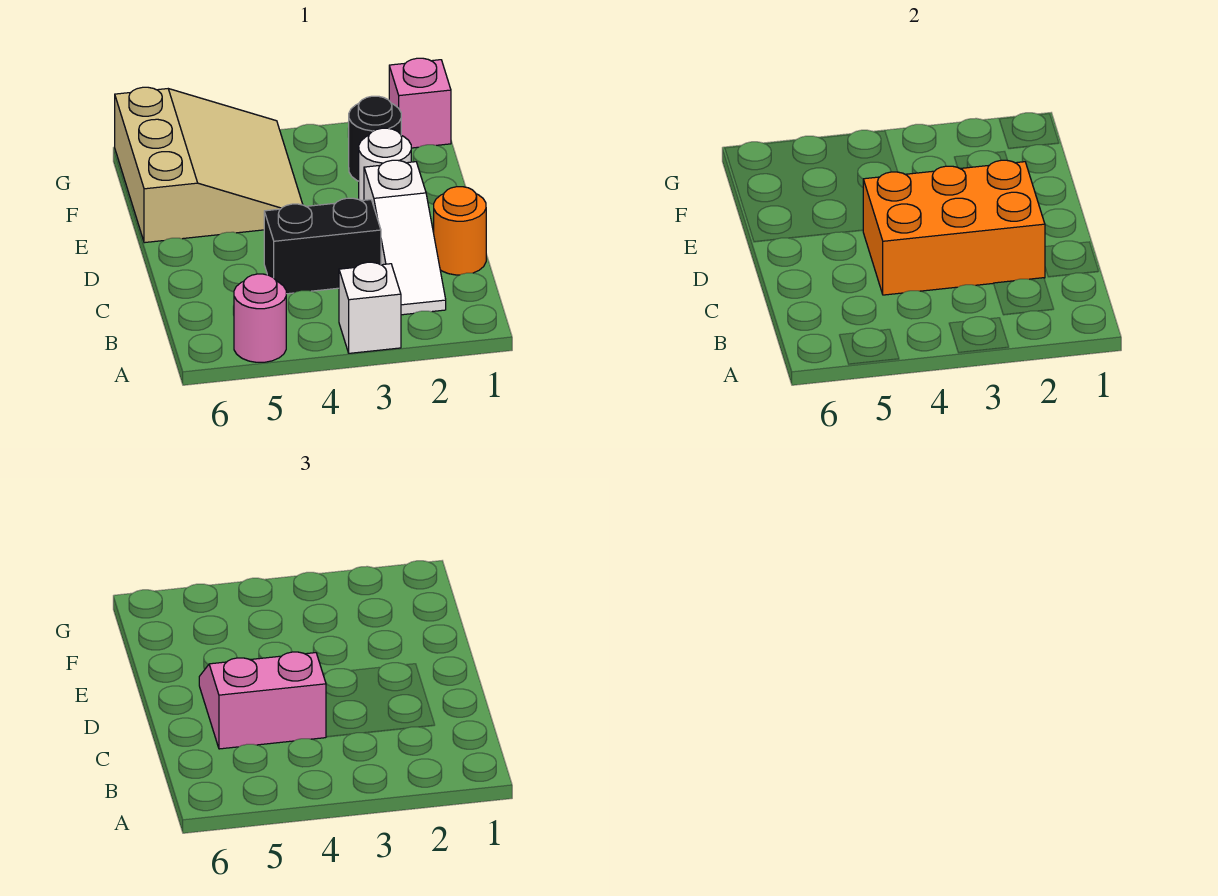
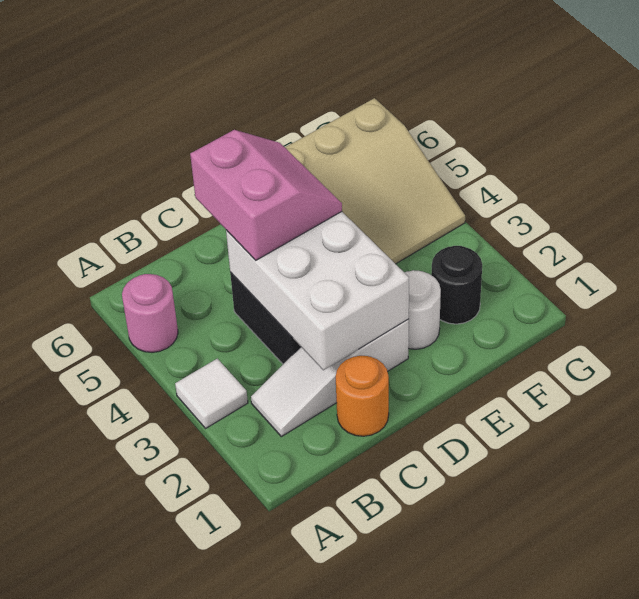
white brick A3 level 1 -> white tile A3 level 1
orange brick C2:D4 level 2 -> white brick C2:D4 level 2
pink brick G1 level 1 -> none

